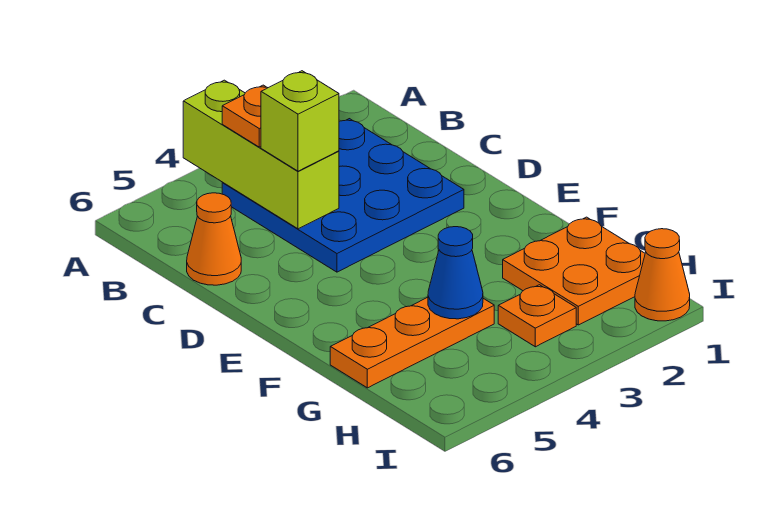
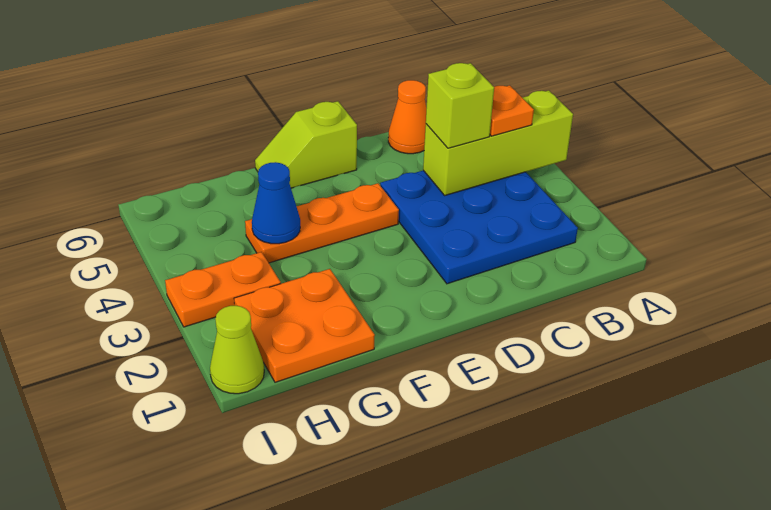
none -> lime slope E6:F6 level 1 top E
orange plate G4:G6 level 1 -> orange plate E4:G4 level 1
orange plate H3 level 1 -> orange plate H3:I3 level 1
orange cone I1 level 1 -> lime cone I1 level 1

